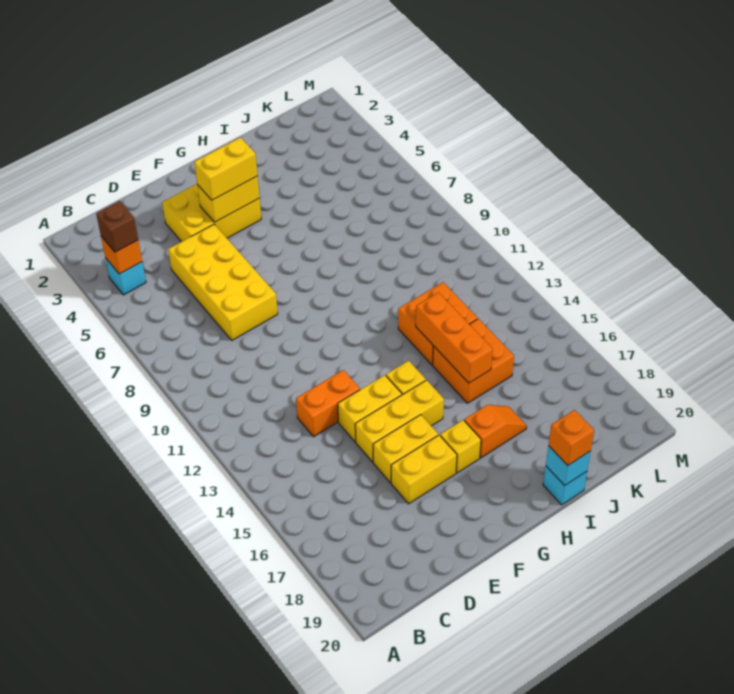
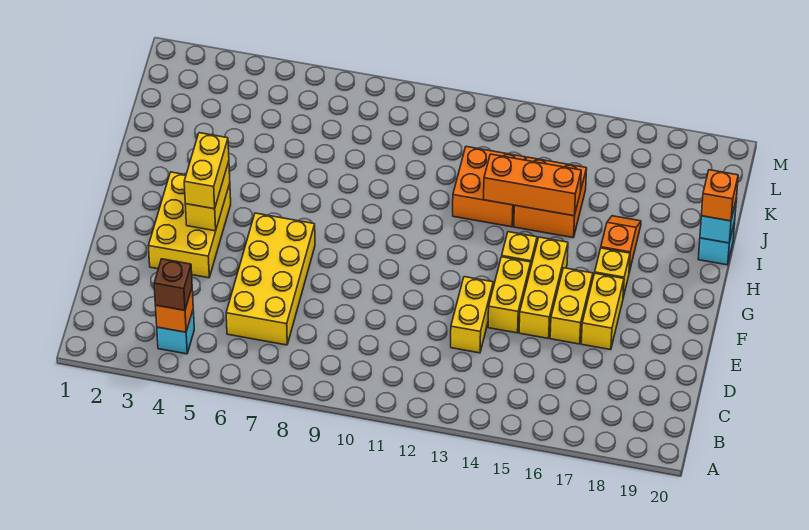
yellow brick D5:E8 level 1 -> yellow brick C6:F7 level 1
orange brick D13:E13 level 1 -> yellow brick D13:E13 level 1

